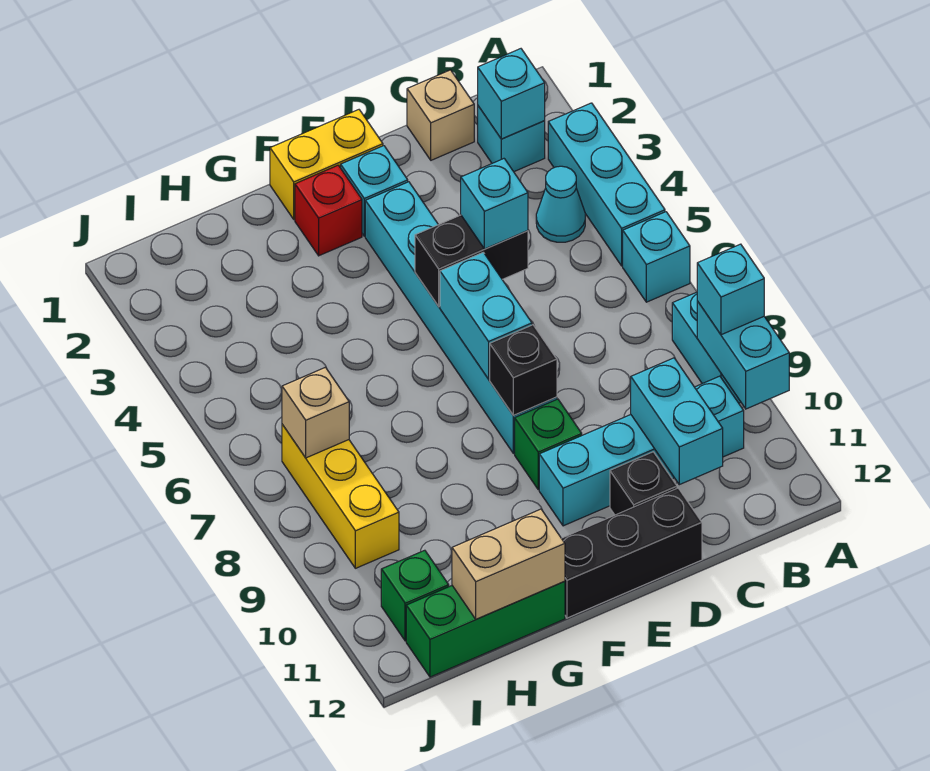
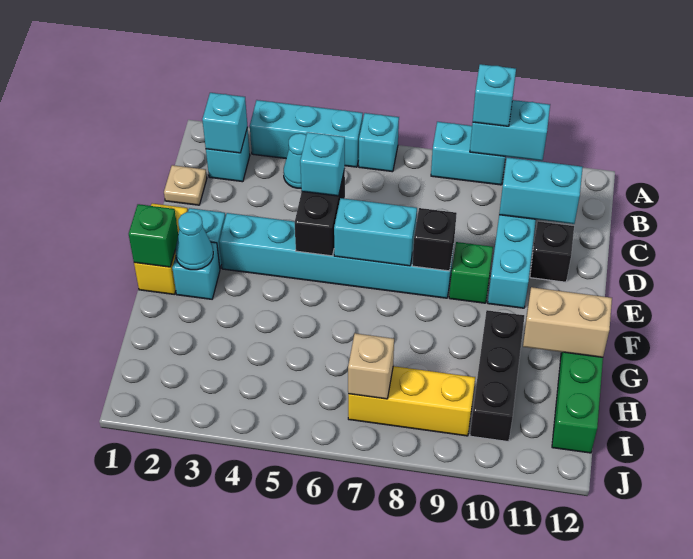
tan brick C1 level 1 -> tan plate C1 level 1
black brick D12:F12 level 1 -> black brick G10:I10 level 1
red brick F2 level 1 -> cyan brick F2 level 1
none -> cyan cone F2 level 2
tan brick G12:H12 level 2 -> tan brick G11:G12 level 2
green brick I11 level 1 -> green brick F1 level 2

